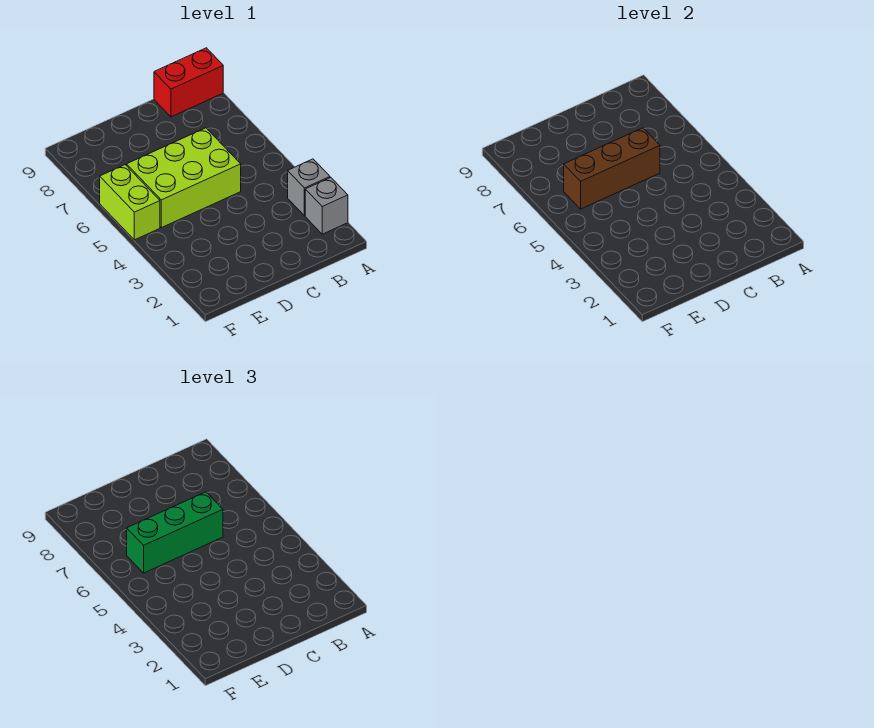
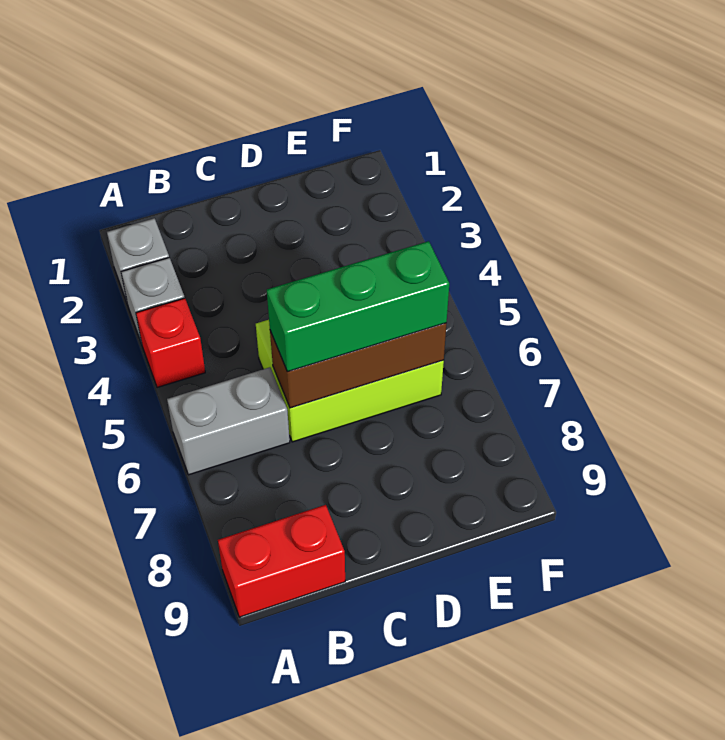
none -> red brick A4 level 1
none -> grey brick A6:B6 level 1
lime brick F5:F6 level 1 -> none

